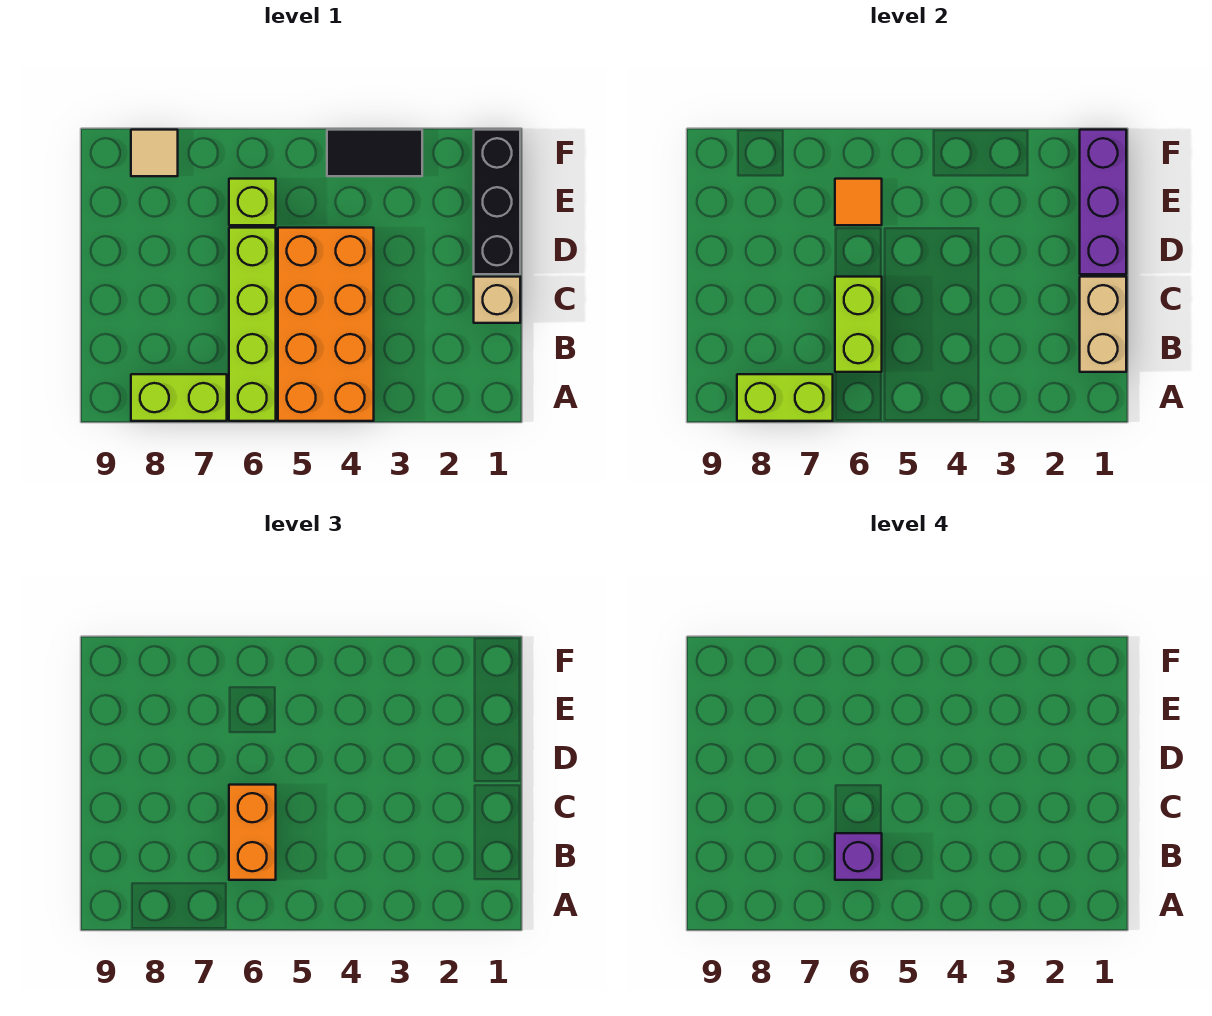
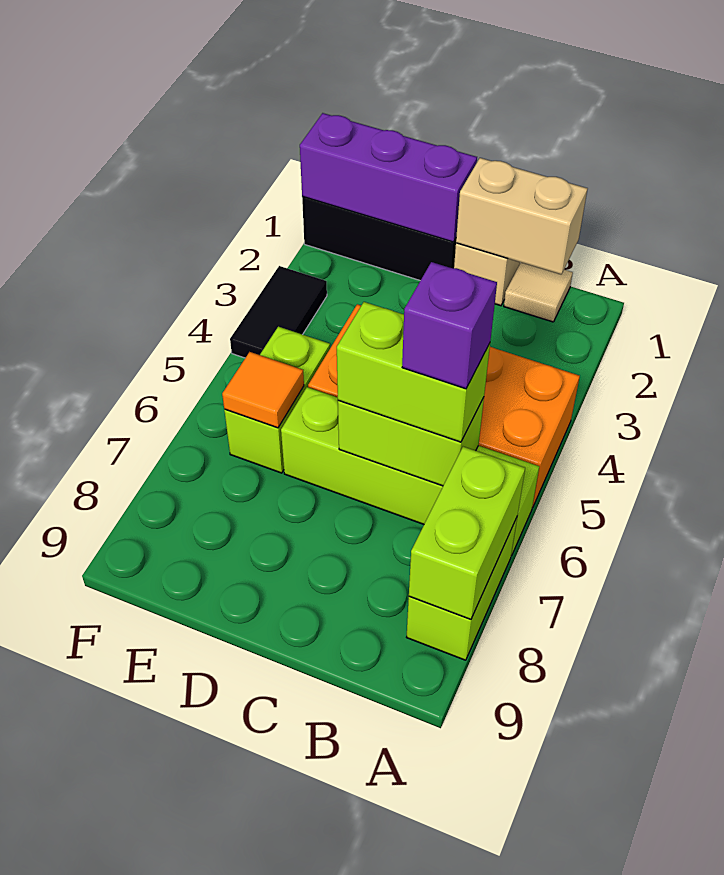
orange brick B6:C6 level 3 -> lime brick B6:C6 level 3
lime brick E6 level 1 -> lime brick E5:E6 level 1
tan tile F8 level 1 -> tan tile B1 level 1

